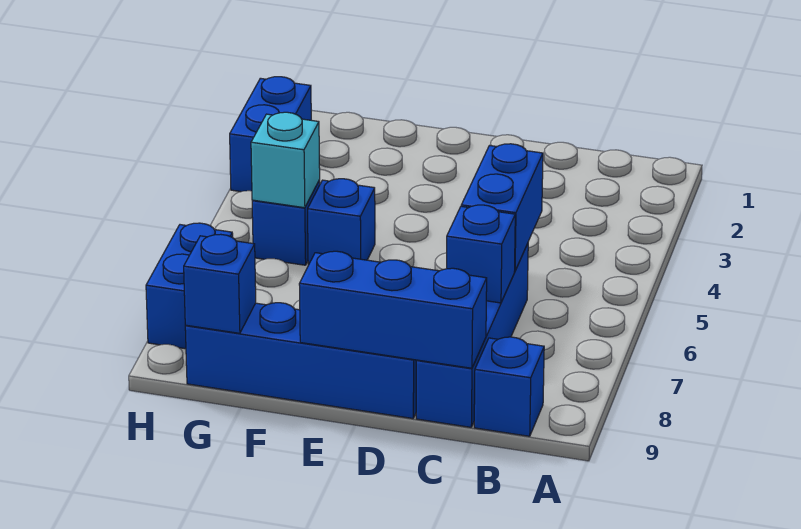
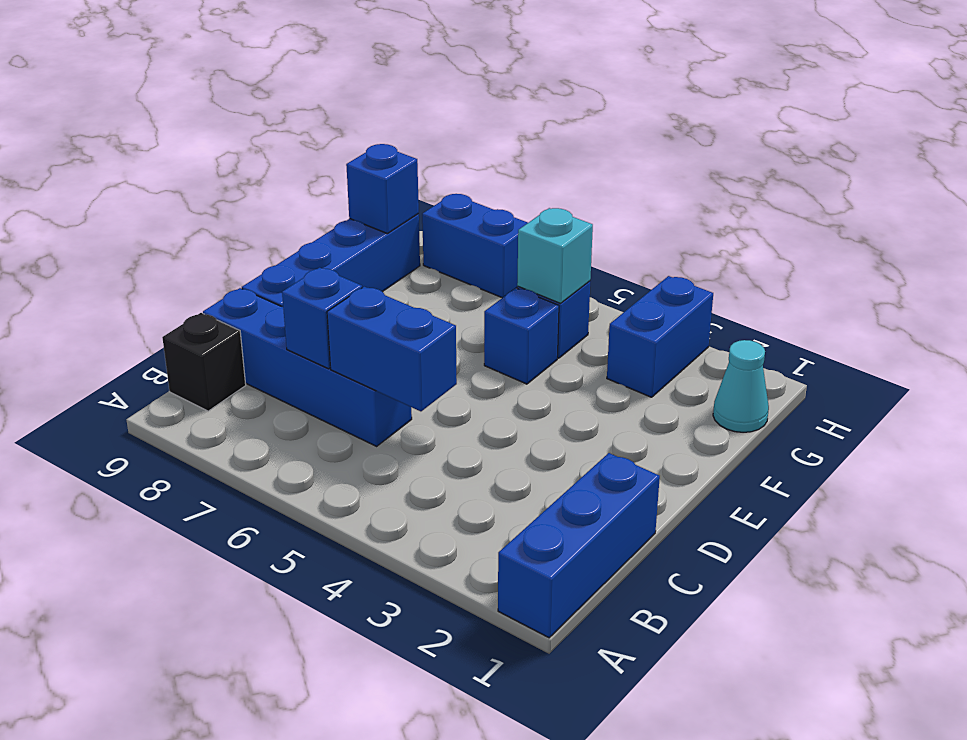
blue brick B9 level 1 -> black brick B9 level 1
blue brick C9:E9 level 2 -> blue brick A1:C1 level 1
none -> cyan cone G1 level 1
blue brick H2:H3 level 1 -> blue brick G3:H3 level 1

